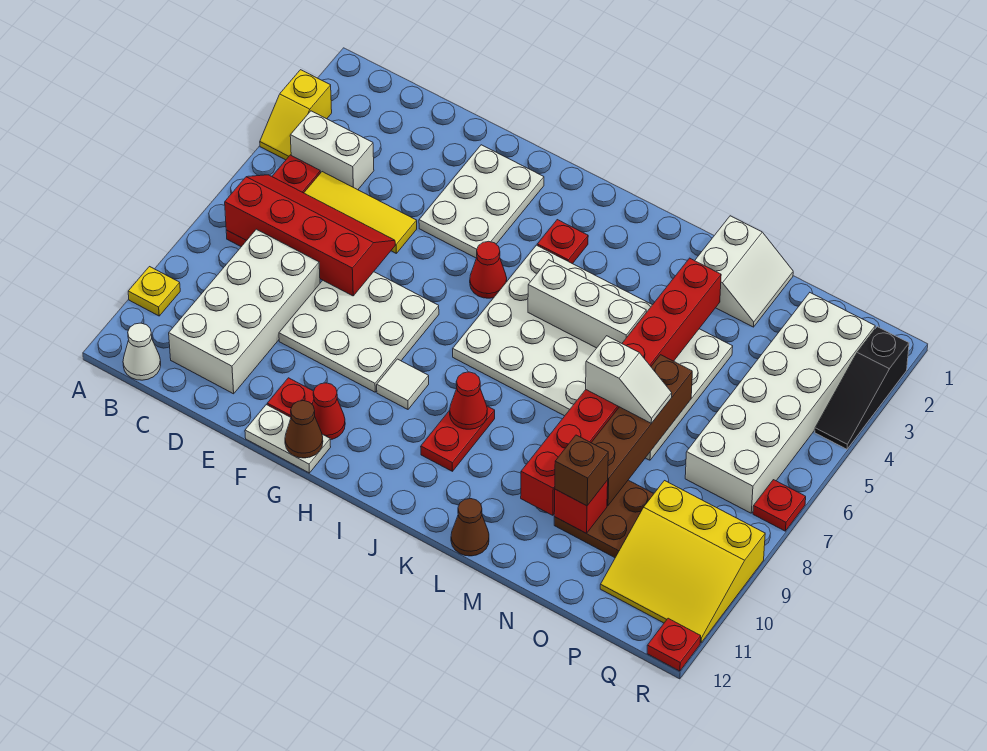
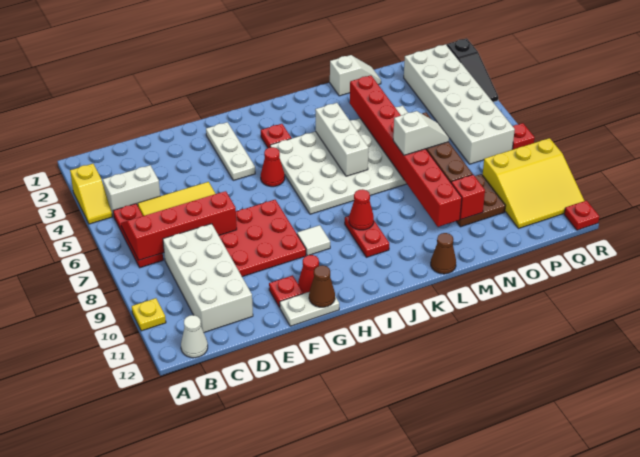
white plate E7:G9 level 1 -> red plate E7:G9 level 1
white plate F2:G4 level 1 -> white plate G2:G4 level 1
white brick J5:L5 level 2 -> white brick K4:K6 level 2
white slope M1:N2 level 1 top M -> white slope M1:N1 level 1 top M
brown brick N10 level 3 -> none

